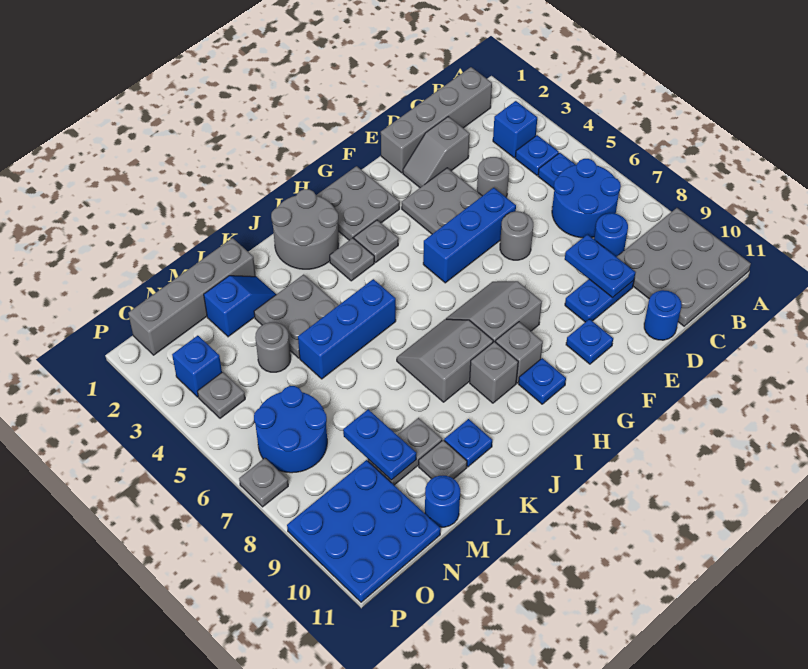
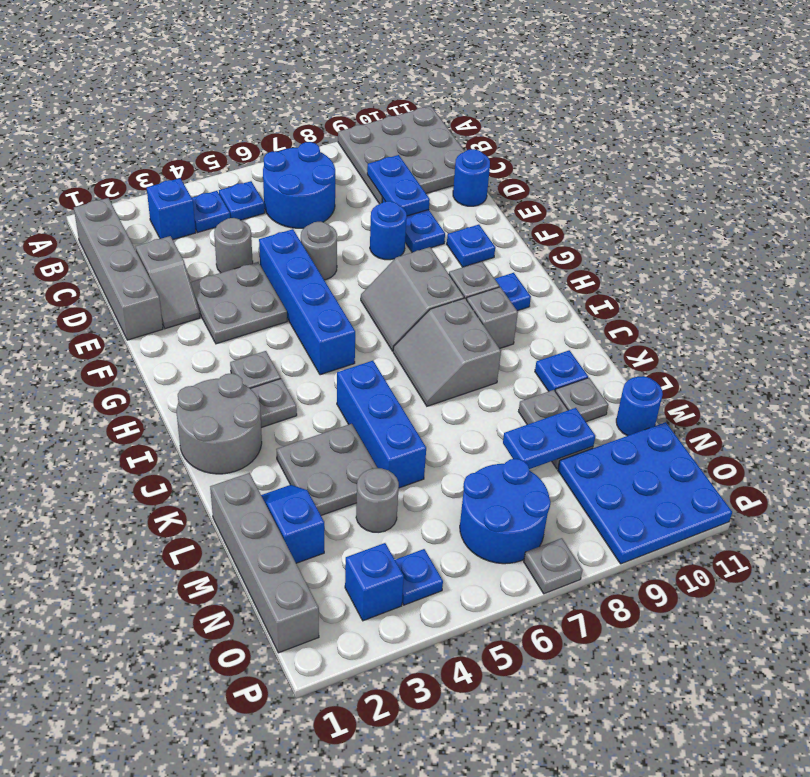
blue round brick C8 level 1 -> blue round brick E8 level 1
blue plate D8:D9 level 2 -> blue plate C9:D9 level 2
blue brick E5:G5 level 1 -> blue brick E5:H5 level 1
grey plate G1:H2 level 1 -> none
grey plate O4 level 1 -> blue plate O4 level 1

